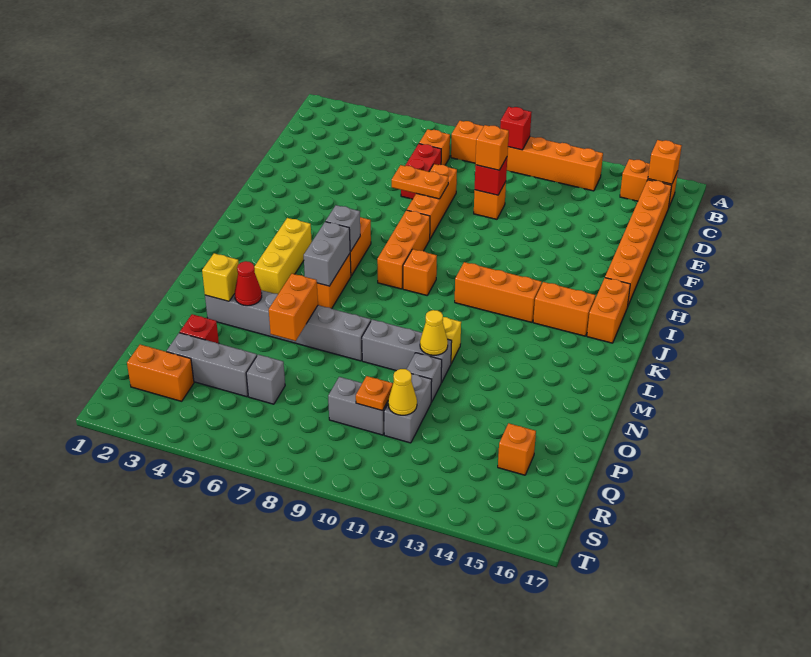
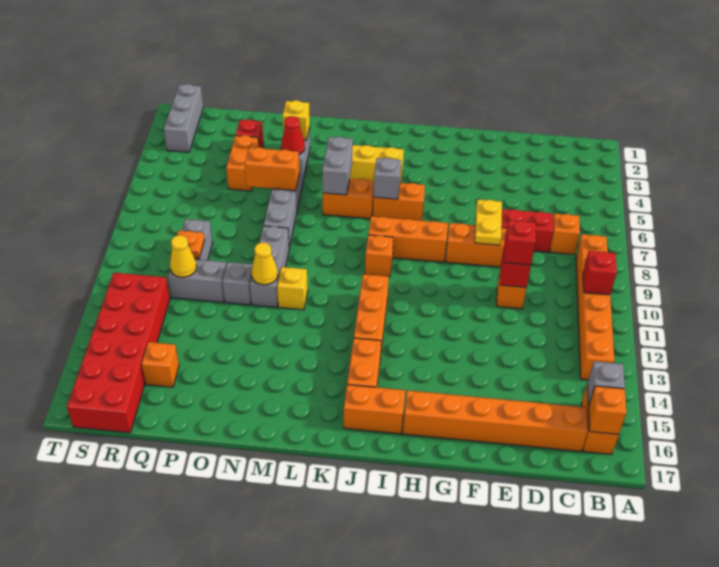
orange brick E10 level 3 -> red brick E10 level 3
orange plate F7:F8 level 2 -> yellow plate F7:F8 level 2
grey brick K6:L6 level 2 -> grey brick L5:L6 level 2
grey brick Q3:Q5 level 1 -> grey brick S1:S3 level 1
grey brick Q6 level 1 -> grey brick B15 level 2
orange brick R2:R3 level 1 -> orange brick P4:P5 level 1
none -> red brick R12:S17 level 1

